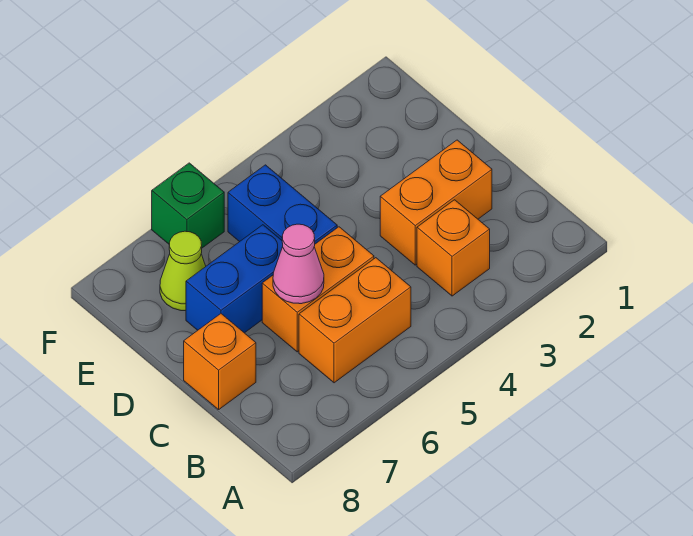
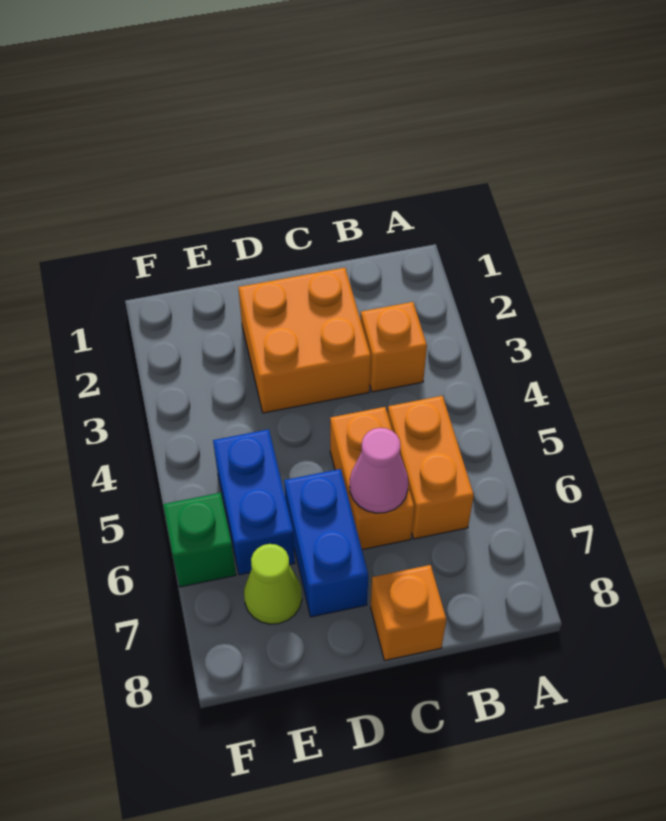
orange brick C2:C3 level 1 -> orange brick C2:D3 level 1
blue brick D5:E5 level 1 -> blue brick E5:E6 level 1

